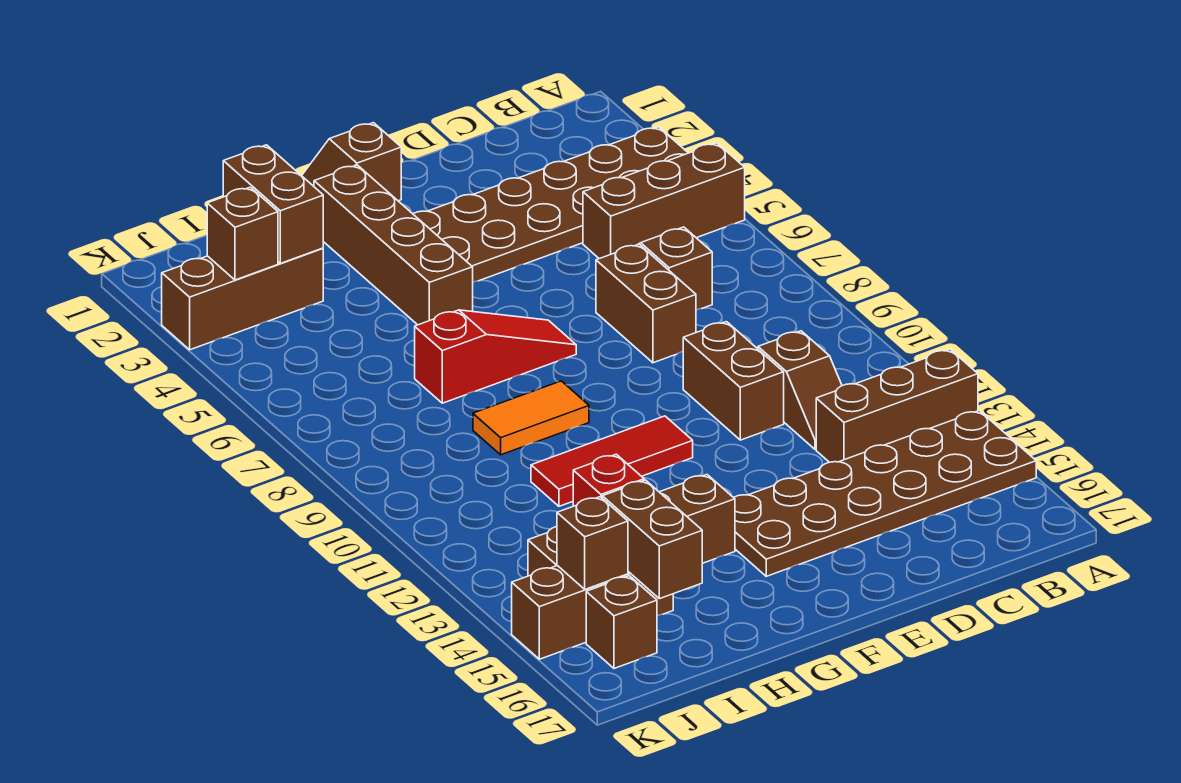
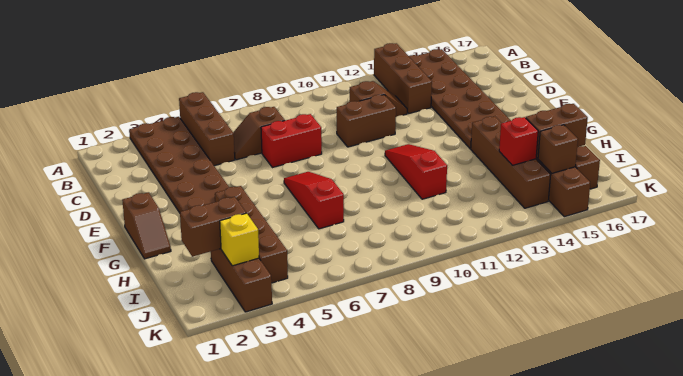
brown brick D7:D8 level 1 -> red brick D7:D8 level 1
red tile F11:H11 level 1 -> red slope F11:H11 level 1 top H
brown brick G2:G5 level 1 -> brown brick G4:J4 level 1
orange tile G9:H9 level 1 -> none
brown brick J3 level 2 -> yellow brick J3 level 2

